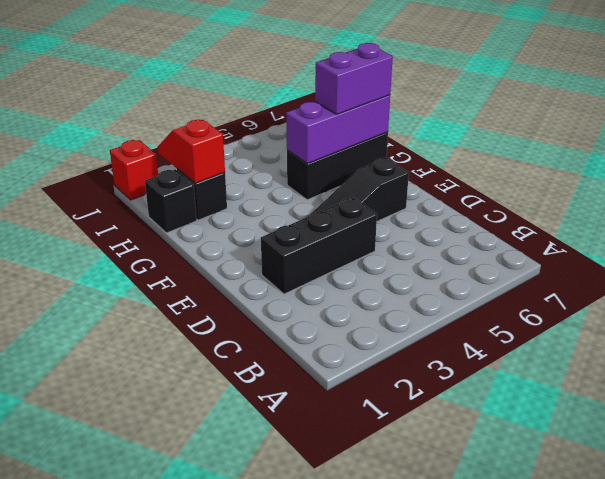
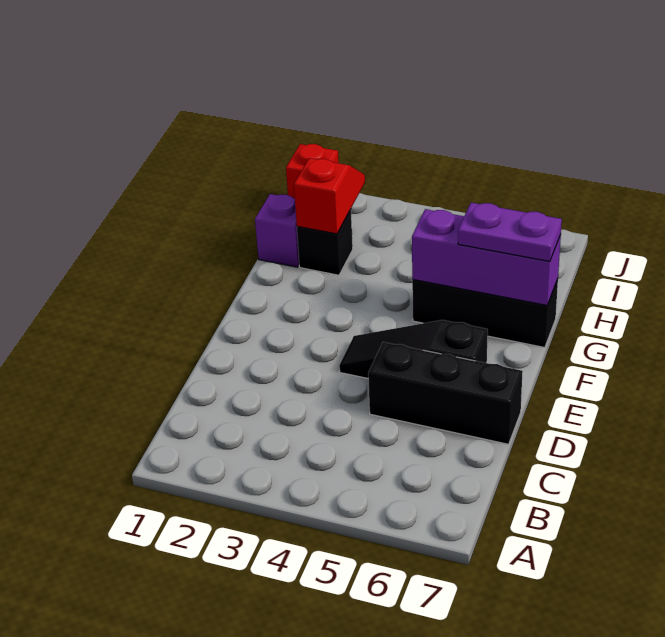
black brick D2:D4 level 1 -> black brick D5:D7 level 1
purple brick G6:G7 level 3 -> purple plate G6:G7 level 3
black brick H1 level 1 -> purple brick H1 level 1

